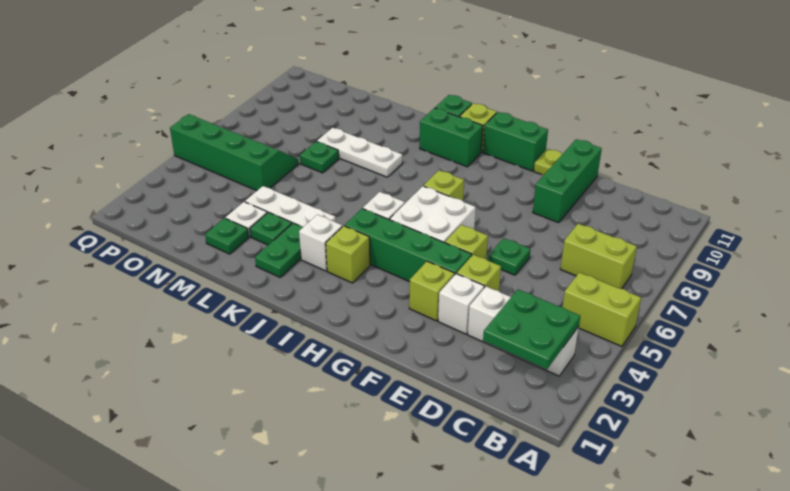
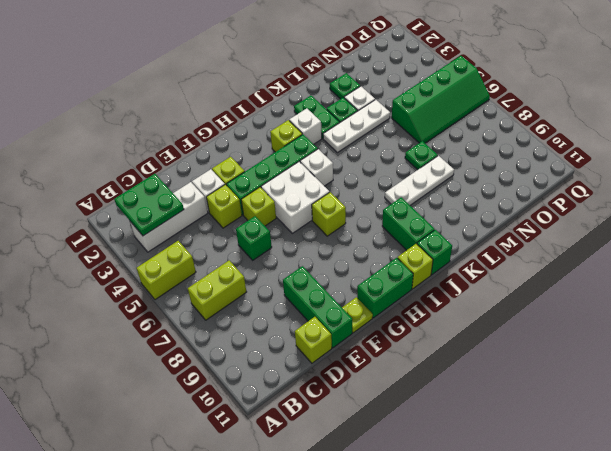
none -> lime brick D11 level 1
green plate E6 level 1 -> green brick E6 level 1
green brick I10:J10 level 1 -> green brick J9:J10 level 1

